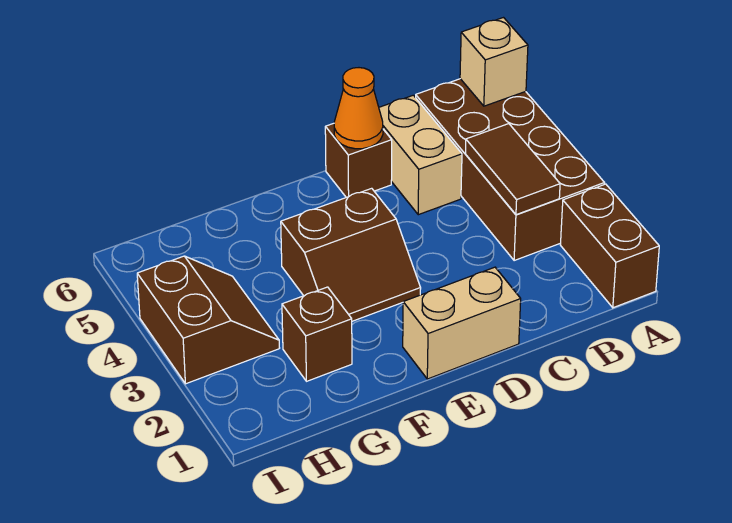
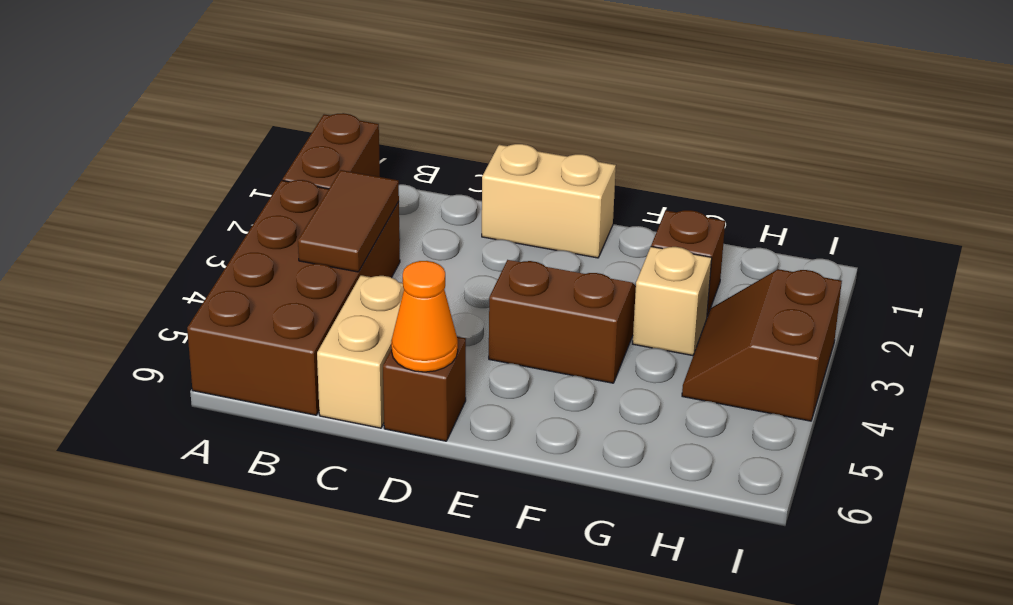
tan brick A6 level 2 -> tan brick G3 level 1

